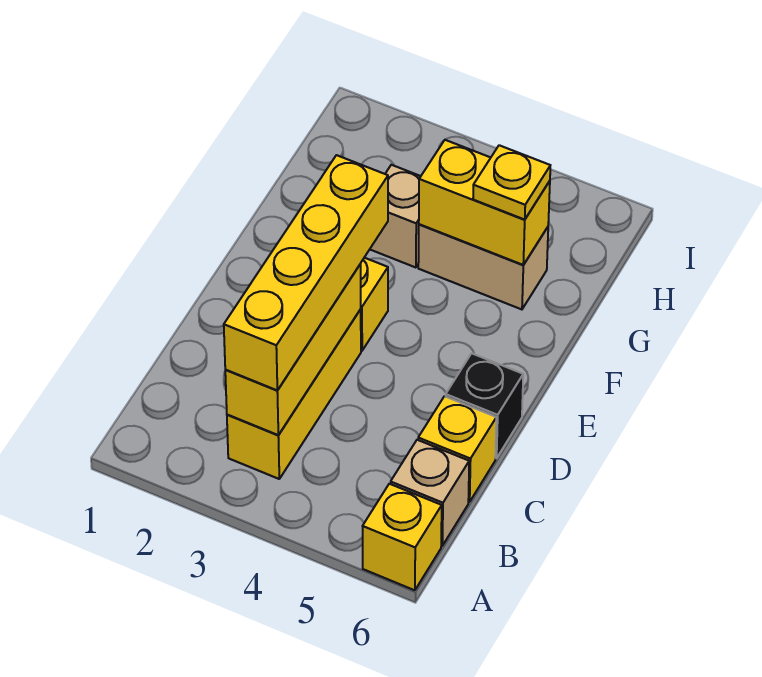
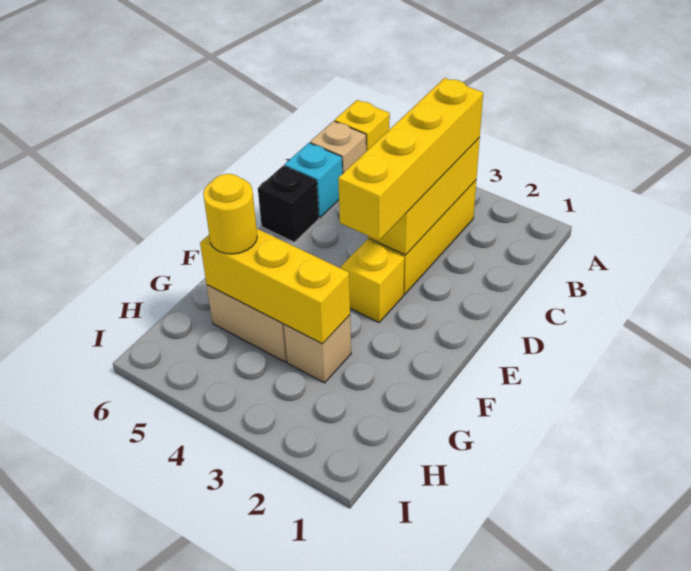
yellow brick C6 level 1 -> cyan brick C6 level 1
yellow brick G4:G5 level 2 -> yellow brick G3:G5 level 2
yellow plate G5 level 3 -> yellow round brick G5 level 3

